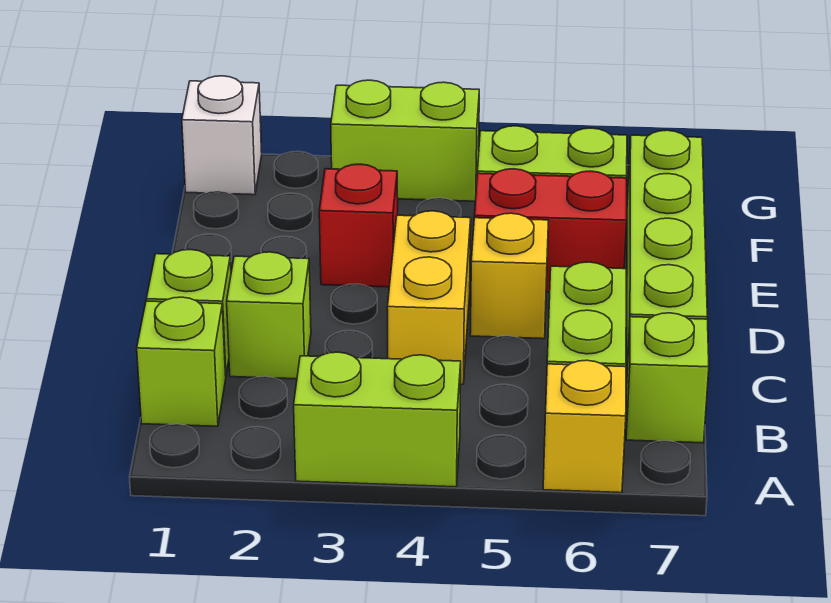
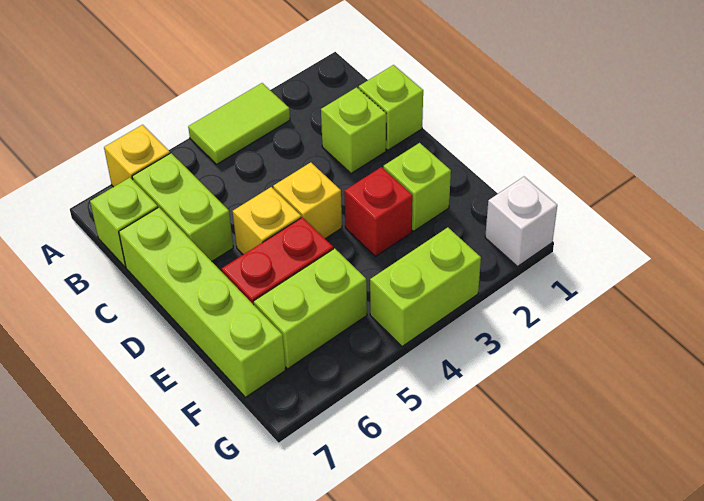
lime brick A3:A4 level 1 -> lime tile A3:A4 level 1
lime brick B1 level 1 -> lime brick E2 level 1
yellow brick C4:D4 level 1 -> yellow brick D4 level 1

